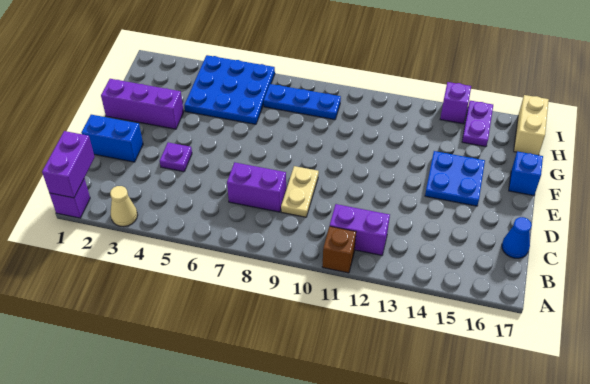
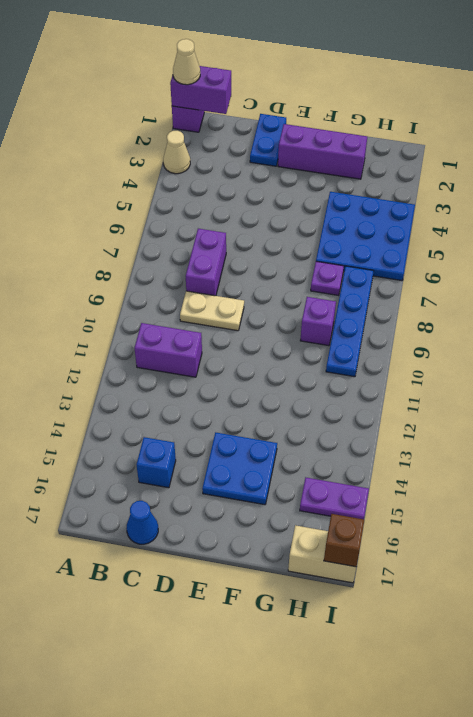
none -> tan cone A1 level 3
brown brick A11 level 1 -> brown brick I17 level 2
purple brick B11:B12 level 1 -> purple brick B11:C11 level 1
blue brick D1:D2 level 1 -> blue plate D1:D2 level 1
purple plate D4 level 1 -> purple plate G7 level 1
purple brick F1:F3 level 1 -> purple brick E2:G2 level 1
blue brick F17 level 1 -> blue brick C15 level 1
blue plate H7:H9 level 1 -> blue plate H7:H10 level 1
purple brick I14 level 1 -> purple brick G9 level 1

